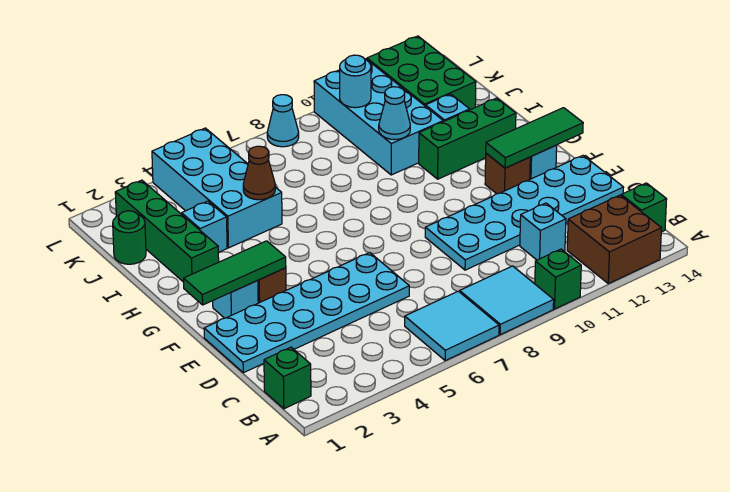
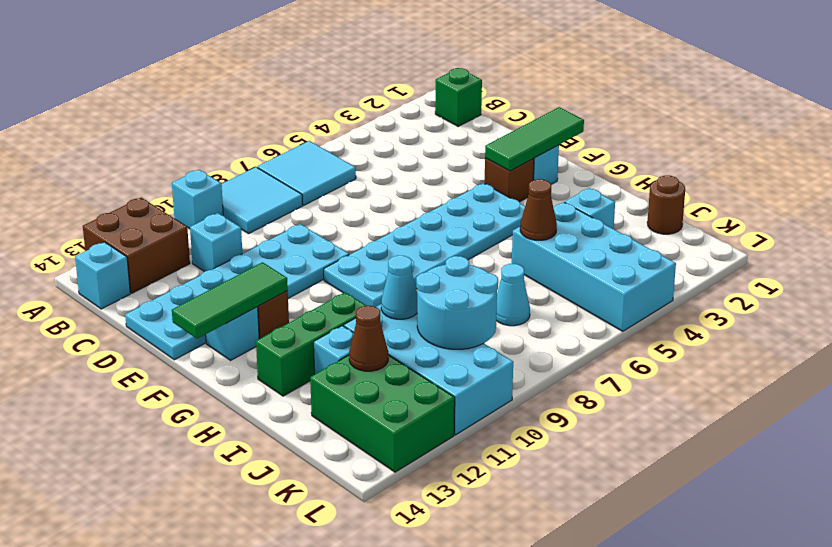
green brick A10 level 1 -> cyan brick A10 level 1
green brick B14 level 1 -> cyan brick B14 level 1
cyan plate D1:E6 level 1 -> cyan plate F4:G9 level 1
green brick H2:K2 level 1 -> none
green round brick J1 level 1 -> brown round brick J1 level 1
none -> brown cone J12 level 2
cyan round brick K10 level 2 -> cyan round brick J9:K10 level 2
cyan cone L8 level 1 -> cyan cone J7 level 1

